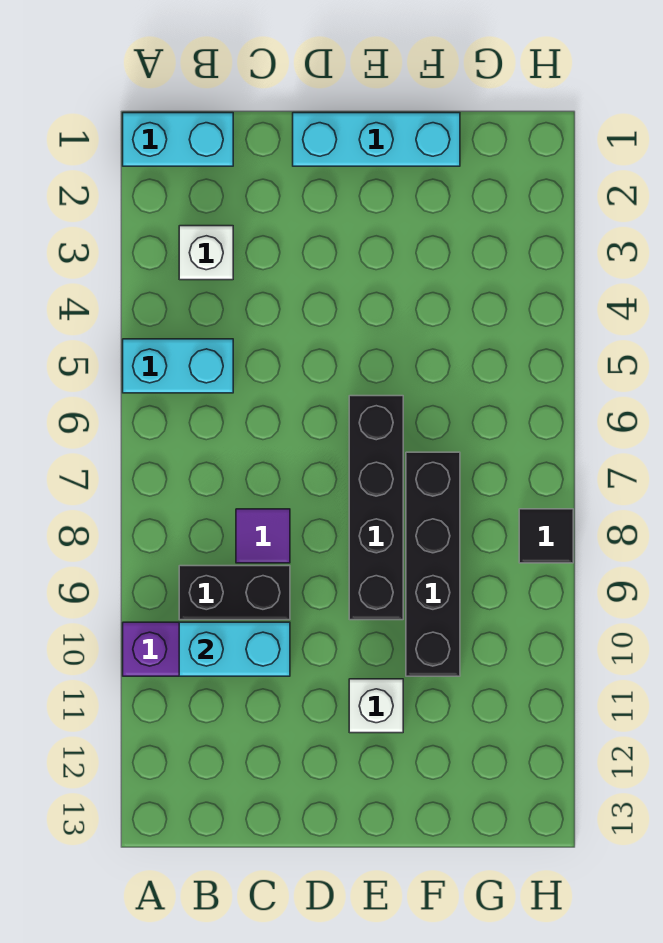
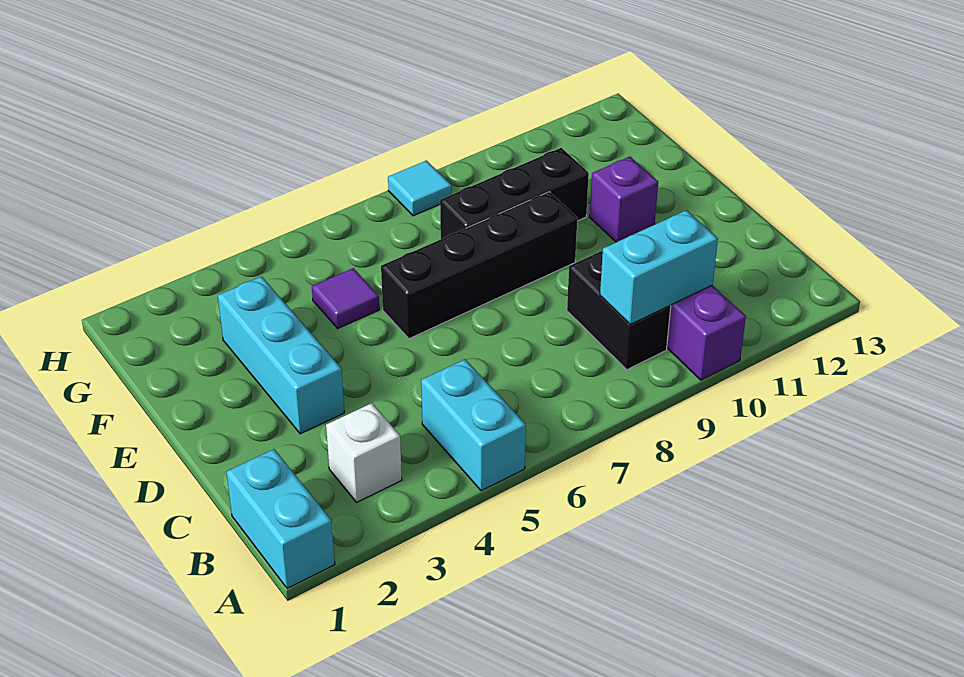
cyan brick B10:C10 level 2 -> cyan brick B9:B10 level 2
purple tile C8 level 1 -> purple tile F5 level 1
cyan brick D1:F1 level 1 -> cyan brick D3:F3 level 1
white brick E11 level 1 -> purple brick E11 level 1
black brick F7:F10 level 1 -> black brick F8:F10 level 1
black tile H8 level 1 -> cyan tile H8 level 1

